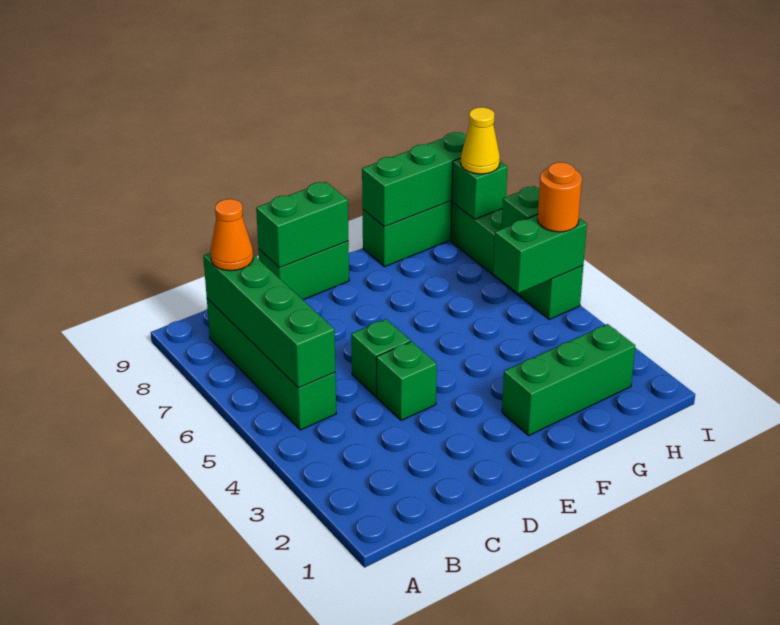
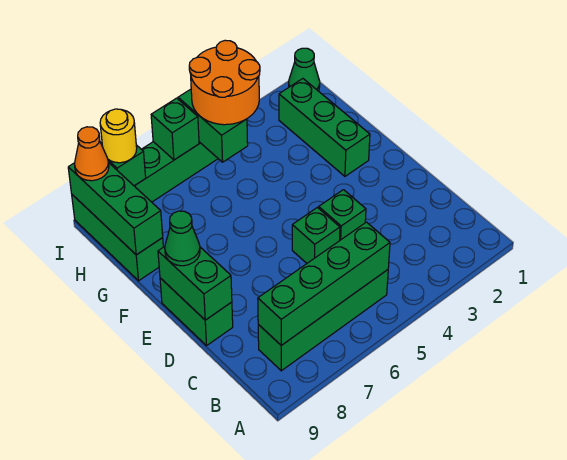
orange cone B8 level 3 -> orange cone I9 level 3
none -> green cone E9 level 3
none -> green cone I1 level 1
orange round brick I5 level 3 -> orange round brick H4:I5 level 3
yellow cone I8 level 3 -> yellow round brick I8 level 3

